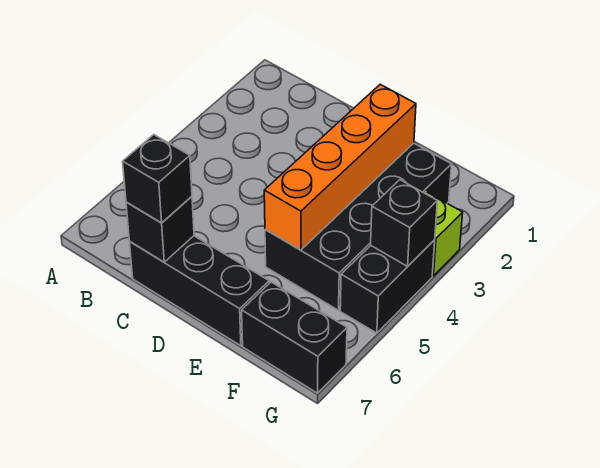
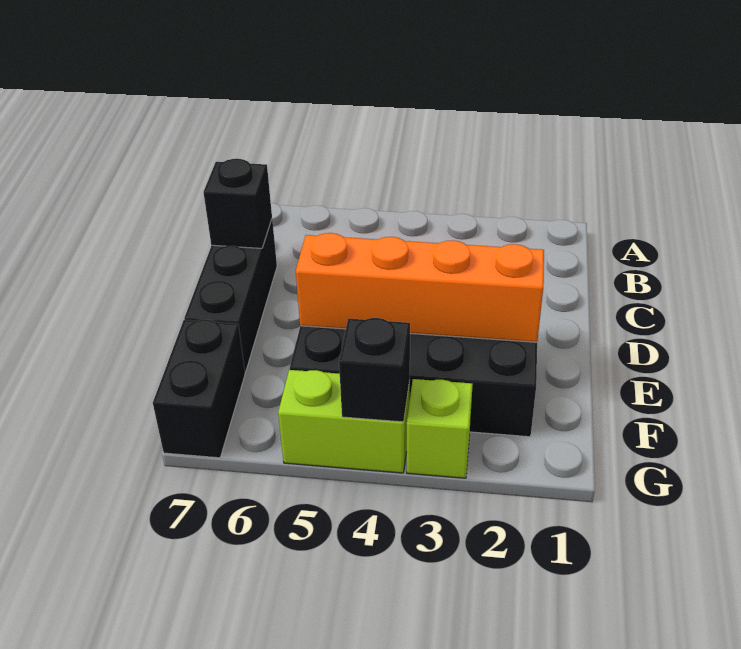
black brick C7 level 3 -> none
black brick G4:G5 level 1 -> lime brick G4:G5 level 1

